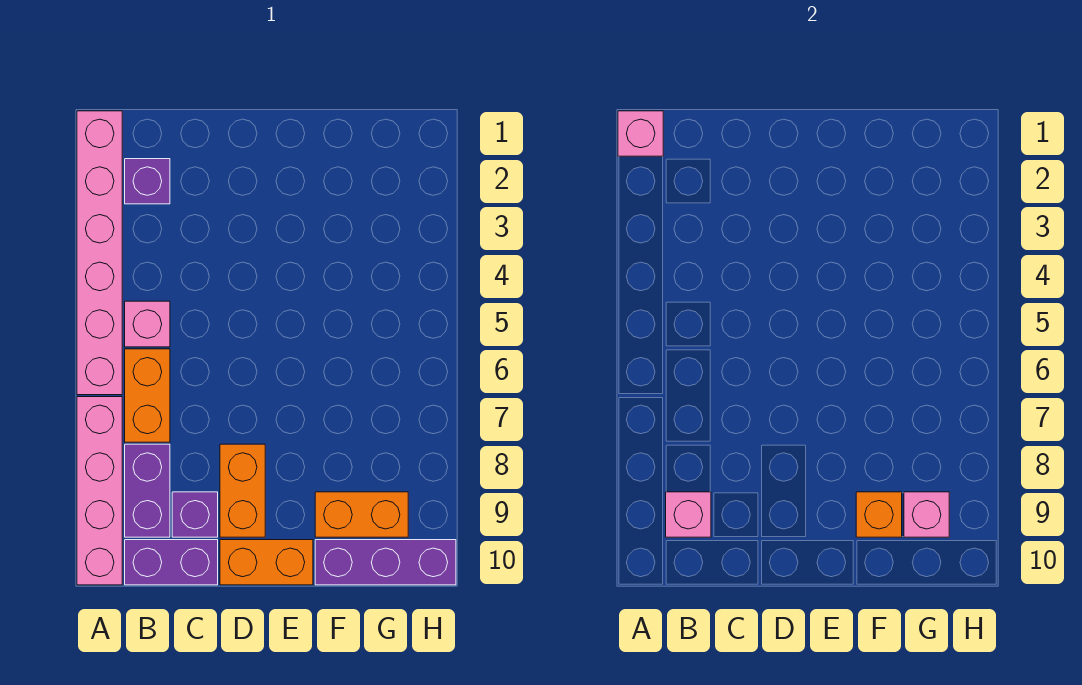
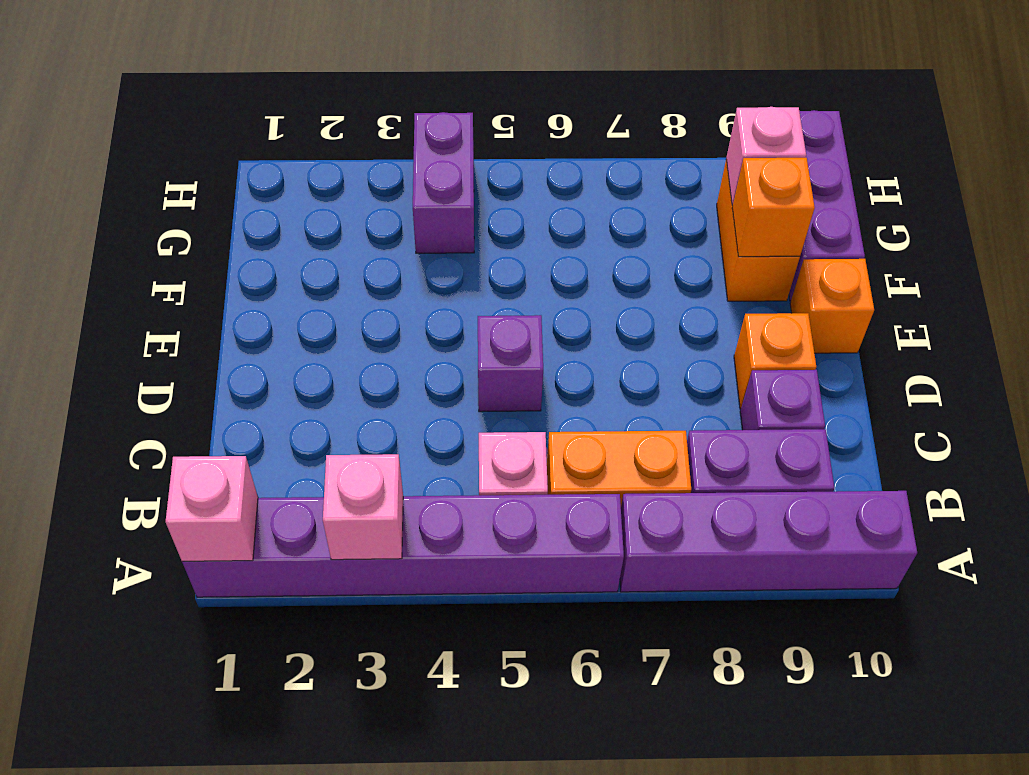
pink brick A1:A6 level 1 -> purple brick A1:A6 level 1
pink brick A7:A10 level 1 -> purple brick A7:A10 level 1
purple brick B2 level 1 -> purple brick D5 level 1
pink brick B9 level 2 -> pink brick A3 level 2
purple brick B10:C10 level 1 -> purple brick G4:H4 level 1
orange brick D8:D9 level 1 -> orange brick D9 level 1
orange brick D10:E10 level 1 -> orange brick E10 level 1

